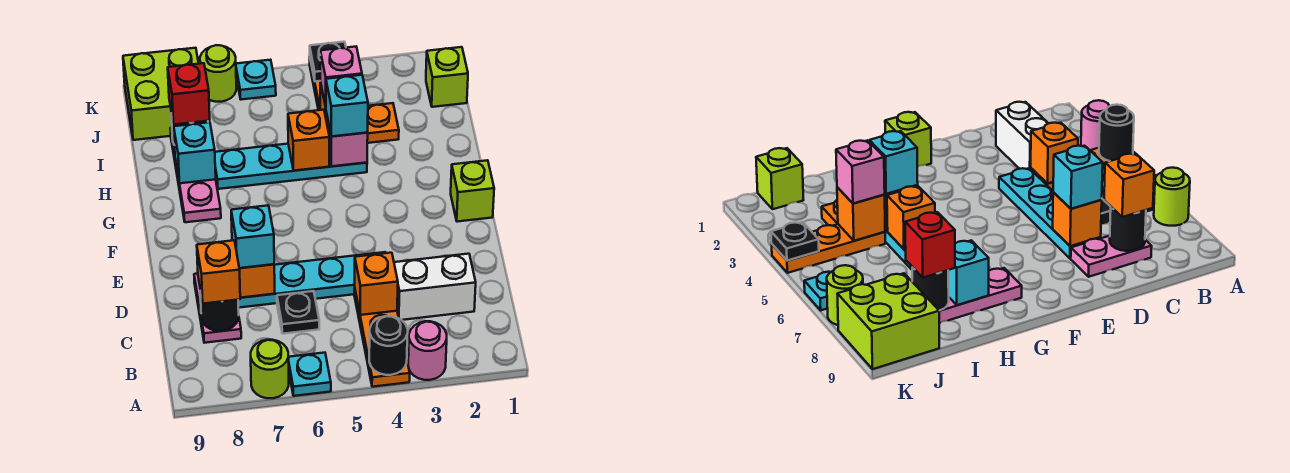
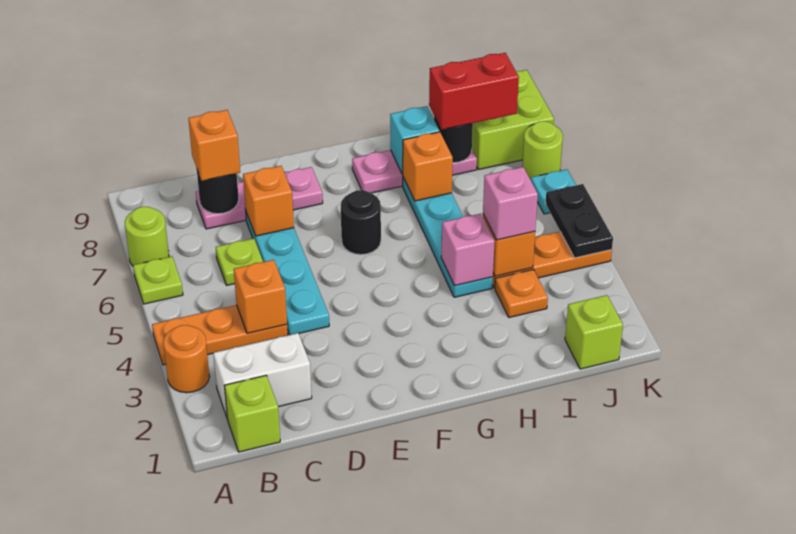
pink round brick A3 level 1 -> orange round brick A3 level 1
black round brick A4 level 2 -> black round brick F6 level 1
cyan plate A6 level 1 -> lime plate A6 level 1
white brick C2:C3 level 1 -> white brick B2:C2 level 1
black plate C6 level 1 -> lime plate C6 level 1
pink plate C8:D8 level 1 -> pink plate C8:E8 level 1
cyan brick D7 level 3 -> none
lime brick F1 level 1 -> lime brick B1 level 1
cyan brick H4 level 3 -> none
orange brick H5 level 2 -> orange brick H7 level 2
red brick I8 level 3 -> red brick I8:J8 level 3
black plate K4 level 2 -> black plate K4:K5 level 2

